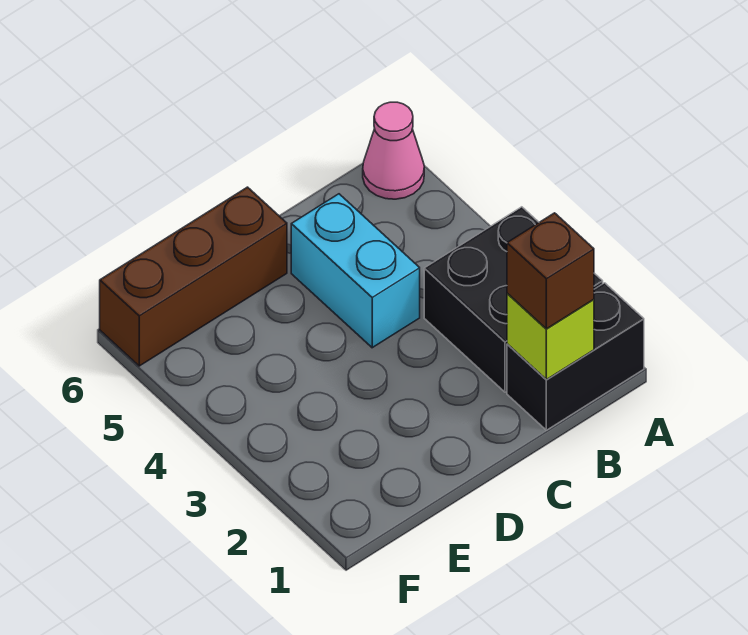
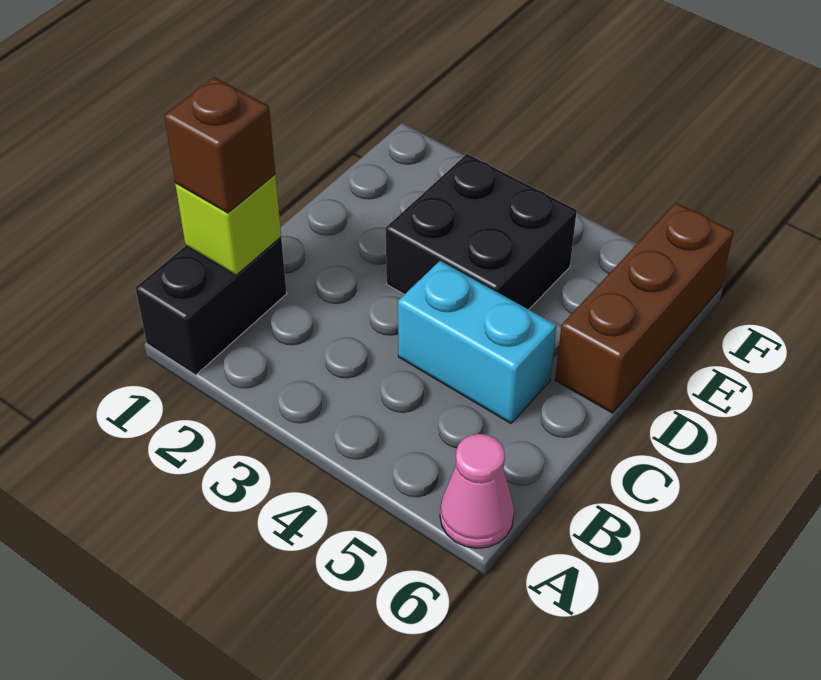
black brick A2:B3 level 1 -> black brick D3:E4 level 1

